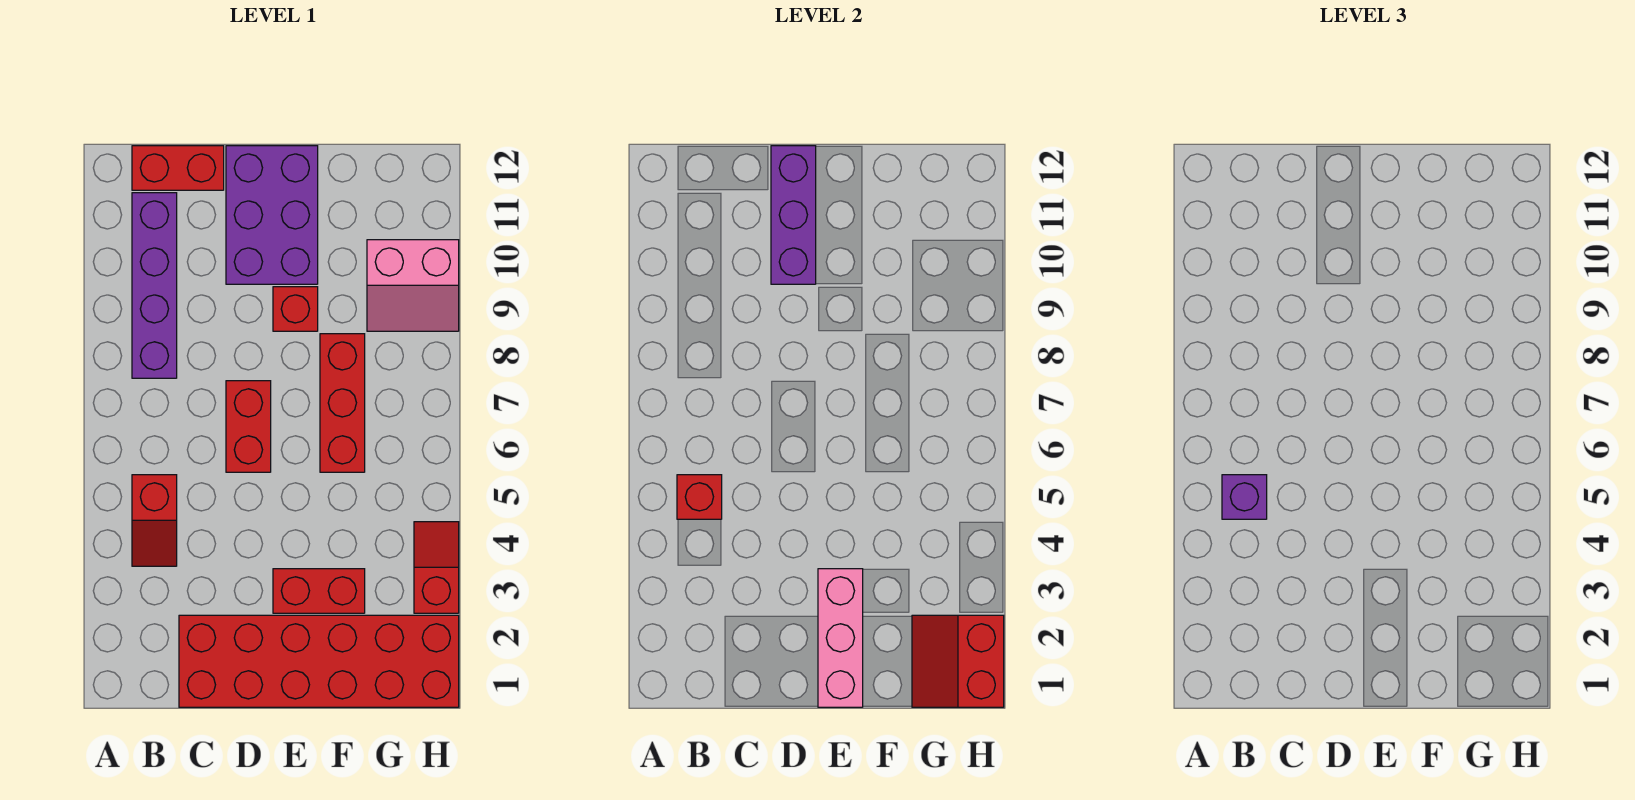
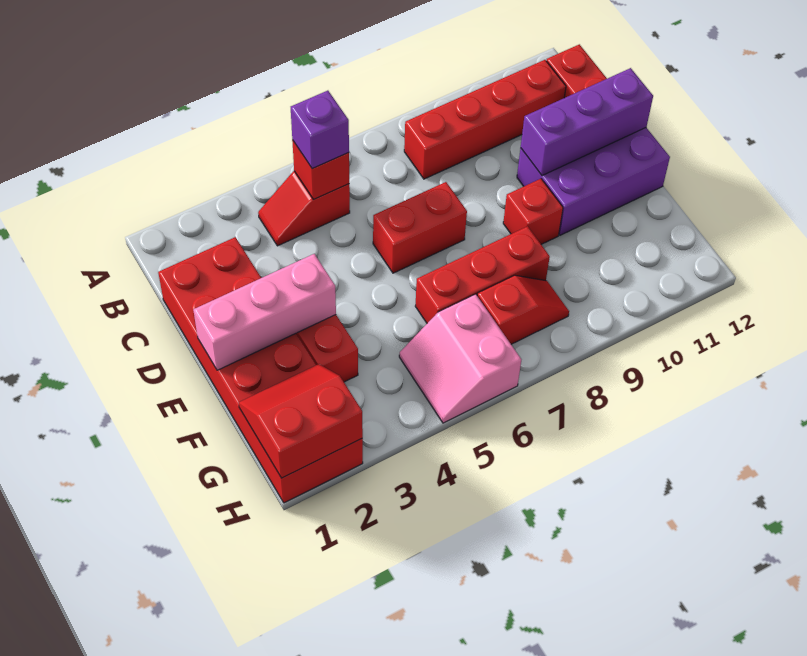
purple brick B8:B11 level 1 -> red brick B8:B11 level 1
pink slope G9:H10 level 1 top 10 -> pink slope G5:H6 level 1 top 6
red slope H3:H4 level 1 top 3 -> red slope G7:G8 level 1 top 7

